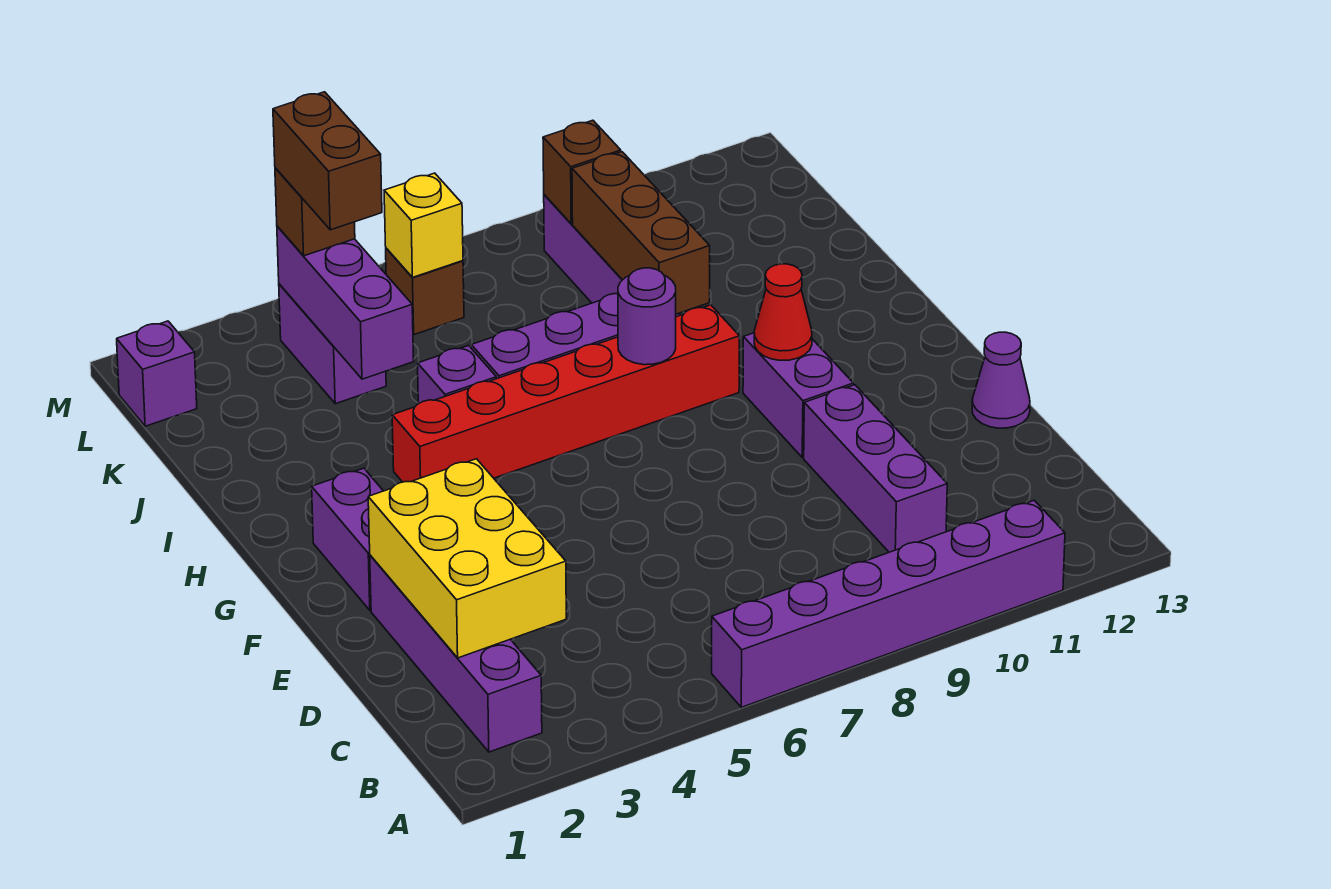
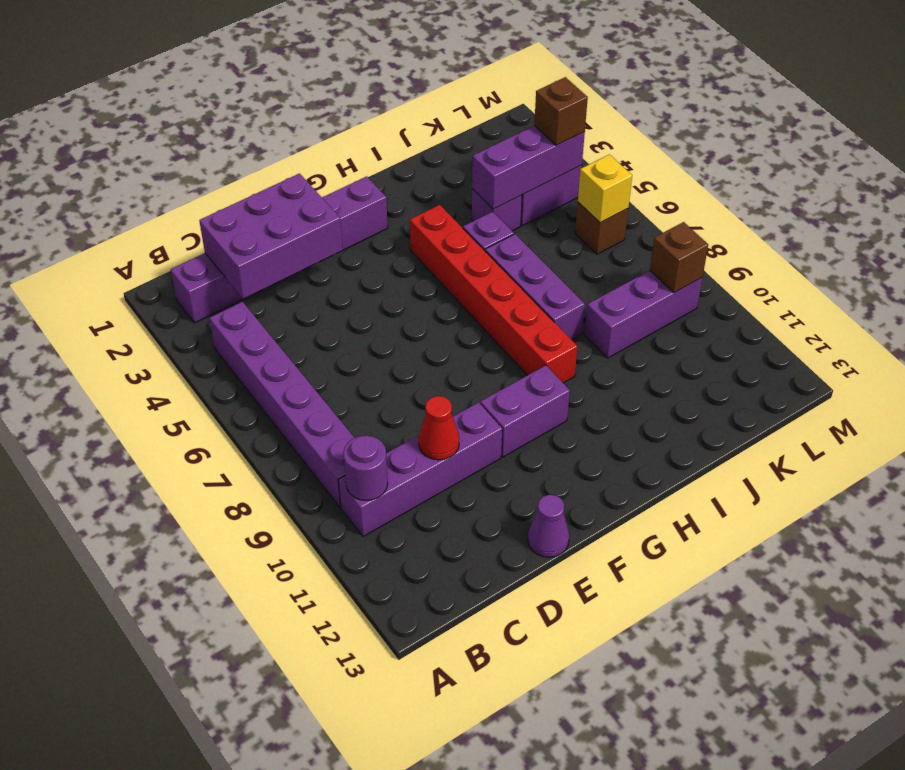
purple brick A6:A11 level 1 -> purple brick B4:B9 level 1
yellow brick C2:E3 level 2 -> purple brick C2:E3 level 2
purple brick C10:E10 level 1 -> purple brick B10:E10 level 1
red cone G10 level 2 -> red cone D10 level 2
purple round brick H8 level 2 -> purple round brick B10 level 2
brown brick I9:K9 level 2 -> none
brown brick K4:L4 level 4 -> none
purple brick L1 level 1 -> purple brick J4 level 1

